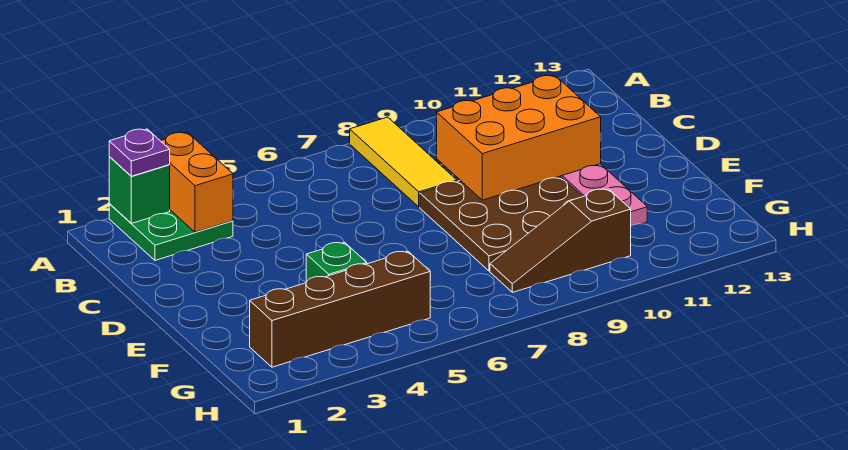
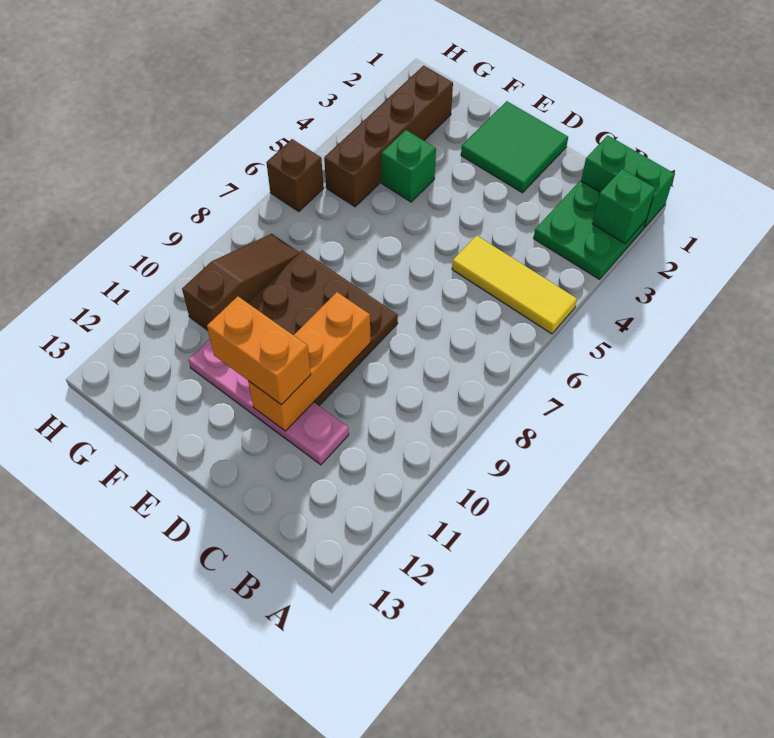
none -> green brick A1:B1 level 1
purple plate A2 level 3 -> none
orange brick A3:B3 level 2 -> orange brick D11:E11 level 3
yellow tile A8:C8 level 1 -> yellow tile A5:C5 level 1
orange brick C9:D11 level 2 -> orange brick D9:D11 level 2
none -> green tile D1:E2 level 1
none -> brown brick H6 level 1

